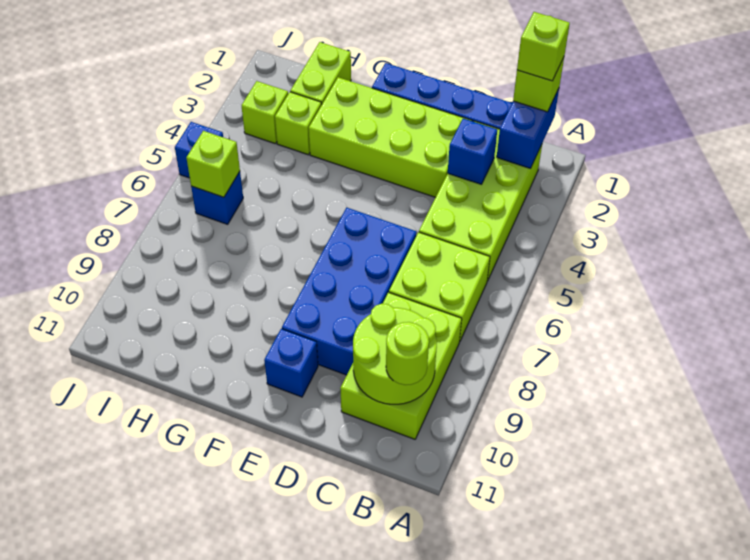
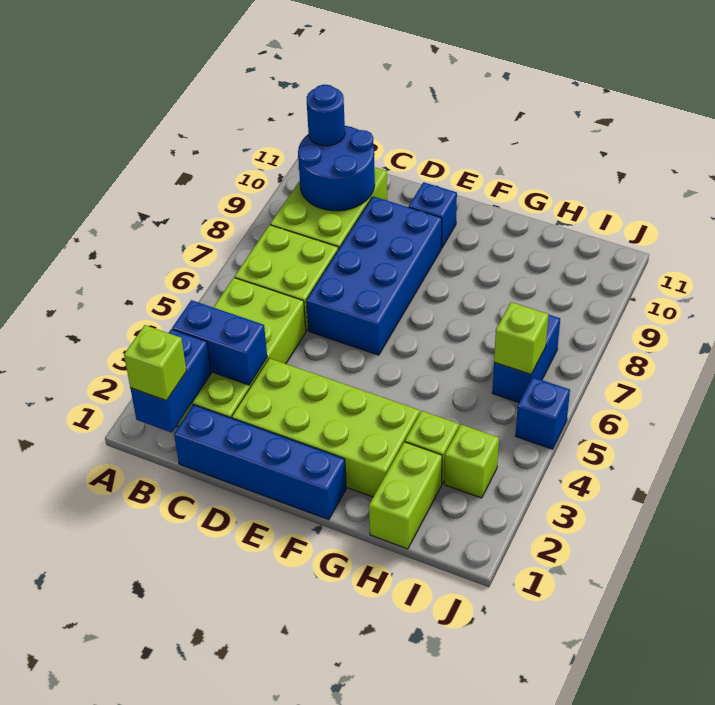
lime brick B1 level 4 -> none
lime round brick B9:C10 level 2 -> blue round brick B9:C10 level 2
lime round brick B10 level 3 -> blue round brick B10 level 3
blue brick C3 level 2 -> blue brick B3:C3 level 2
blue brick I6 level 1 -> blue brick I6:I7 level 1

